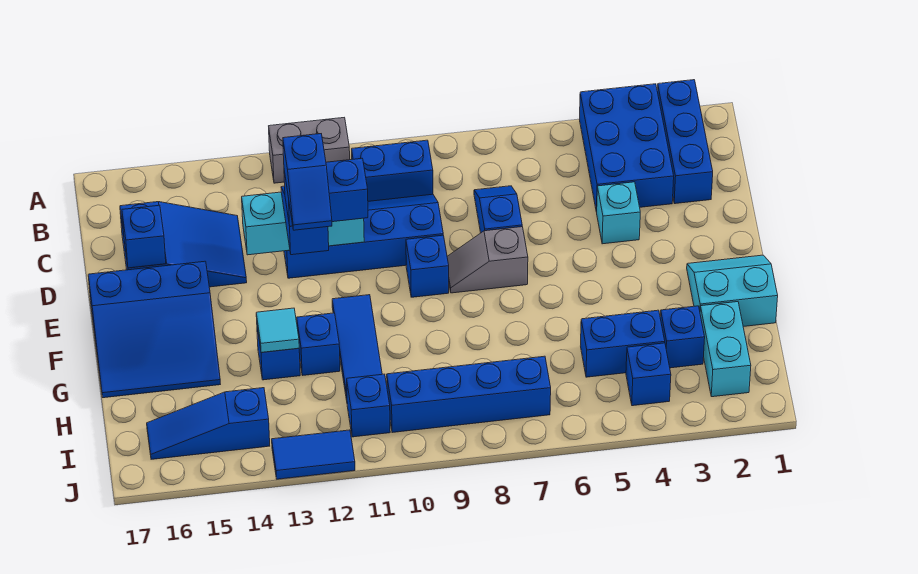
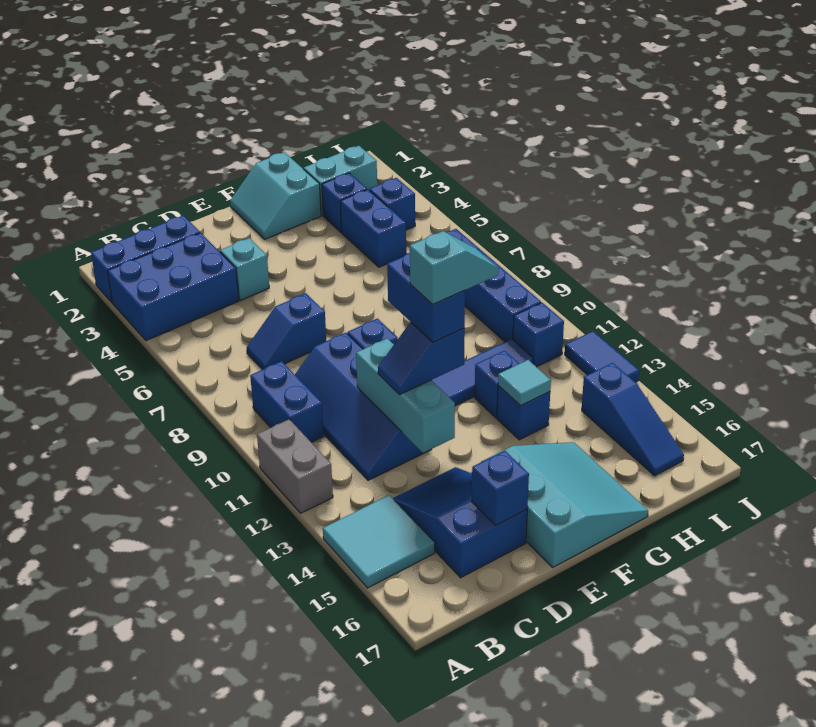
none -> cyan tile A14:B15 level 1
grey slope E7:E8 level 1 top 7 -> none
blue slope E12:F12 level 5 top E -> cyan slope E12:F12 level 5 top E
blue slope E15:G17 level 1 top E -> cyan slope E15:G17 level 1 top E

